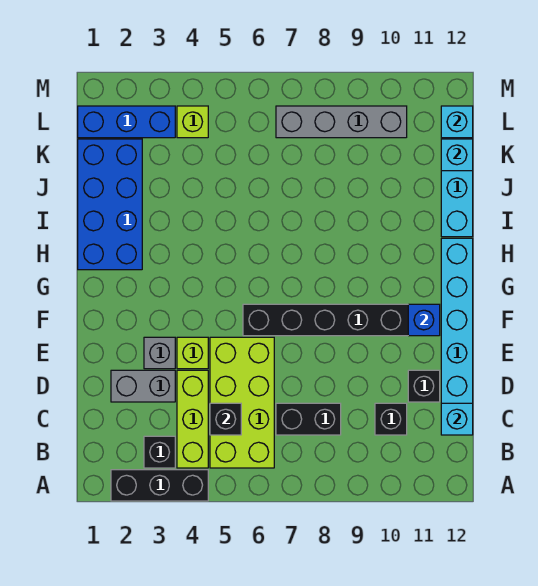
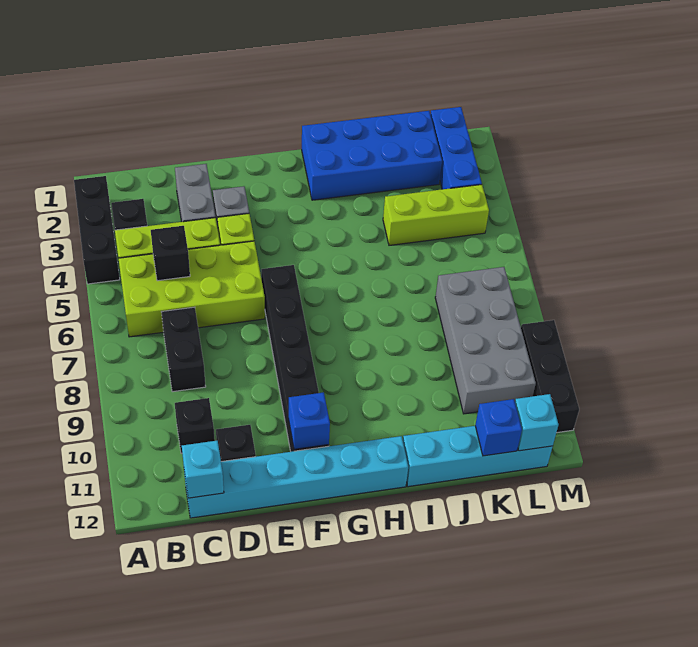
cyan brick K12 level 2 -> blue brick K12 level 2
lime brick L4 level 1 -> lime brick J4:L4 level 1
grey brick L7:L10 level 1 -> grey brick K7:L10 level 1
none -> black brick M9:M11 level 1

